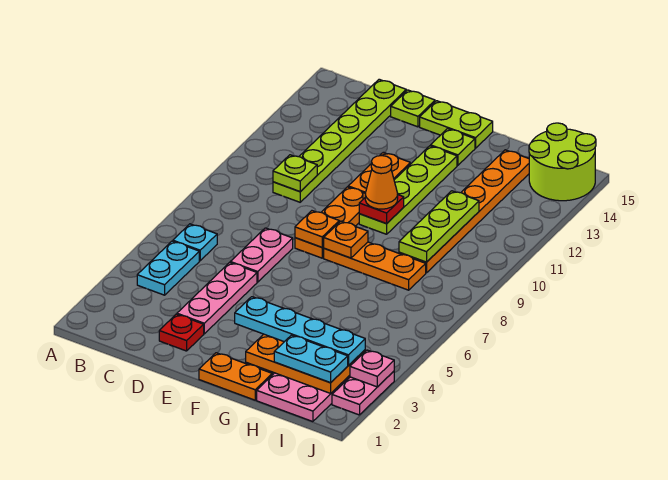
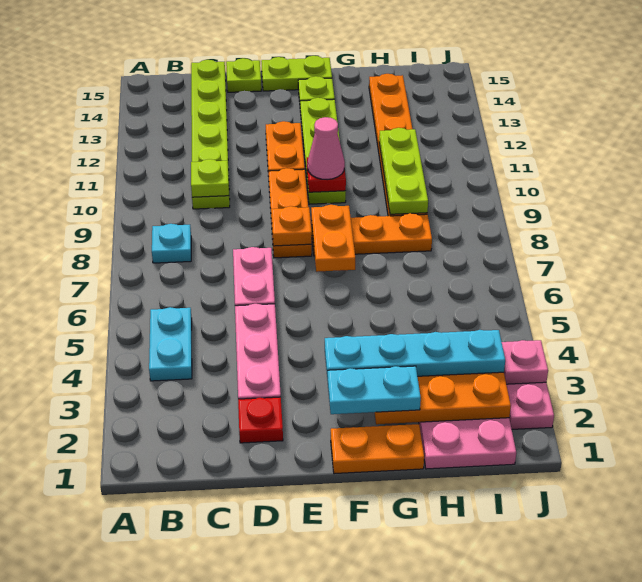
cyan plate B6 level 1 -> cyan plate B8 level 1
orange plate F8 level 2 -> orange plate F7:F8 level 2
orange cone F10 level 3 -> pink cone F10 level 3
cyan plate H2:I2 level 3 -> cyan plate F2:G2 level 3
lime round brick I14:J15 level 1 -> none

